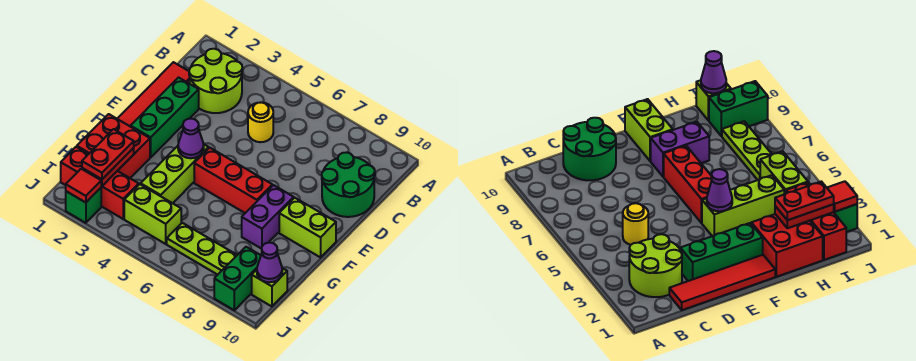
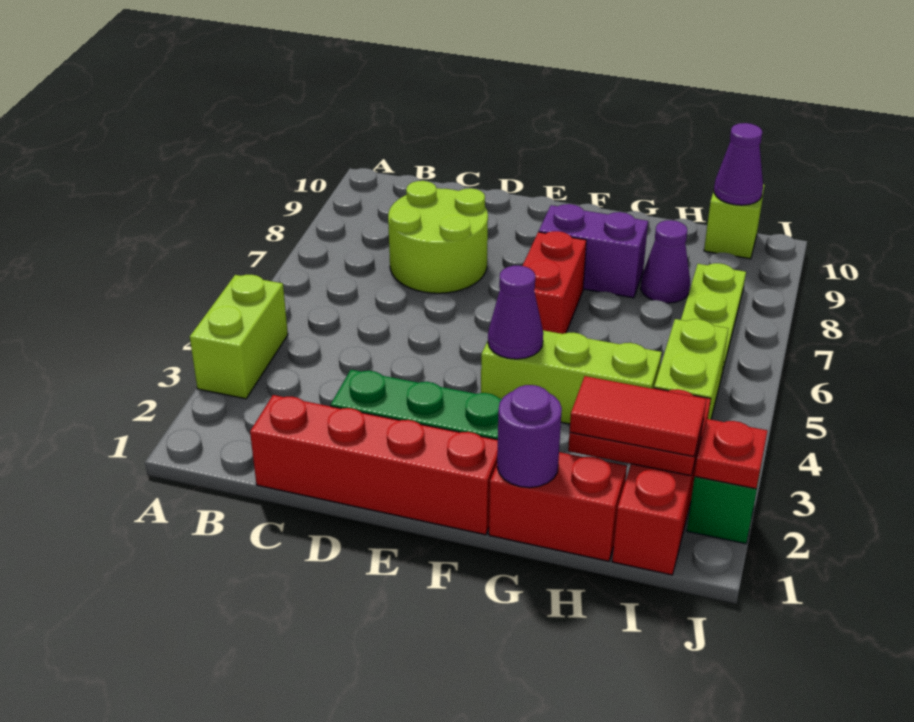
lime round brick B2:C3 level 1 -> lime round brick C7:D8 level 1
red tile C1:F1 level 1 -> red brick C1:F1 level 1
yellow round brick C5 level 1 -> none
green round brick C9:D10 level 1 -> none
red brick F5:F7 level 1 -> red brick F6:F7 level 1
lime brick F9:F10 level 1 -> lime brick A3:A4 level 1
red brick G1:H2 level 1 -> red brick G1:H1 level 1
none -> purple round brick G1 level 2
red plate H2:I2 level 3 -> red tile H2:I2 level 3
none -> purple cone H8 level 1
green brick I9:J9 level 1 -> none
red tile J2 level 2 -> red plate J2 level 2

